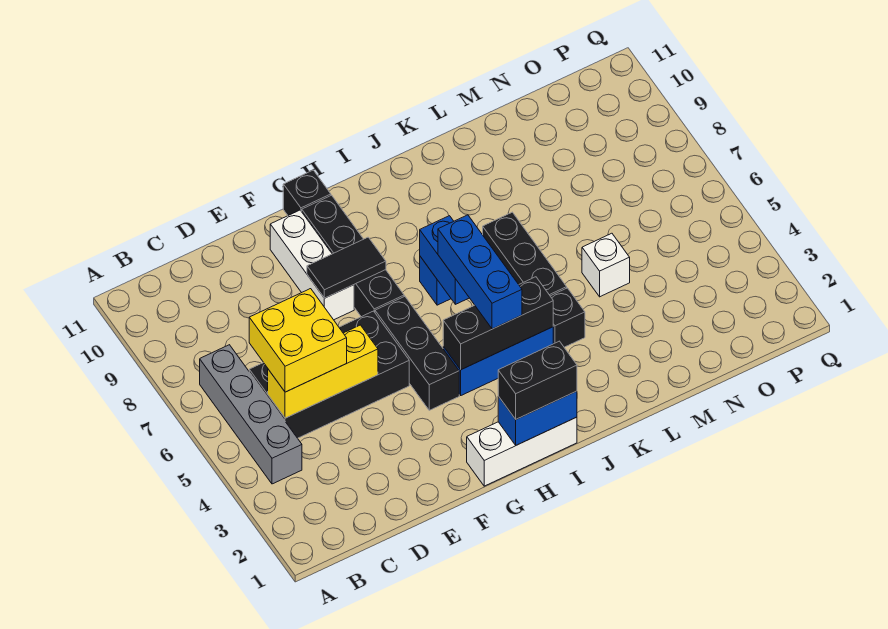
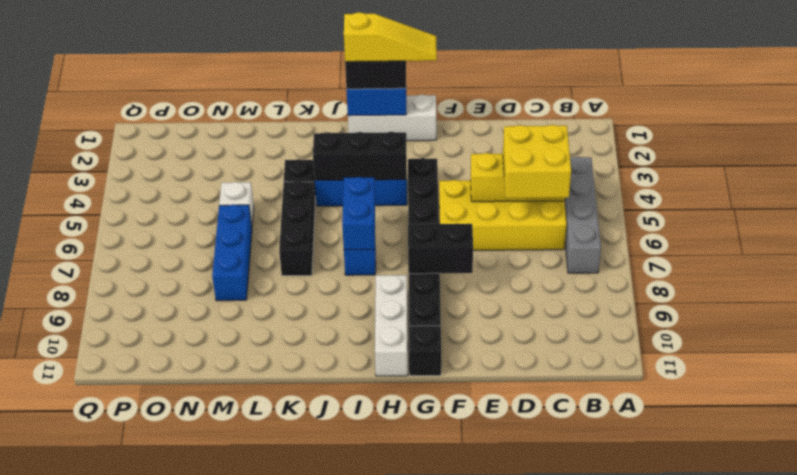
black brick C5:F6 level 1 -> yellow brick C5:F6 level 1
white brick F8:F10 level 1 -> white brick H9:H11 level 1
black tile F8:G8 level 2 -> black brick F8:G8 level 2
none -> yellow slope G1:I1 level 4 top I
blue brick I4:I6 level 3 -> blue brick M6:M8 level 1

